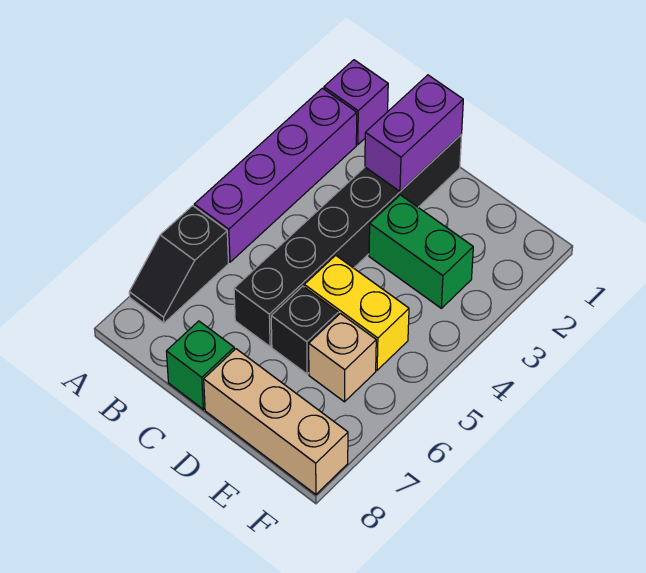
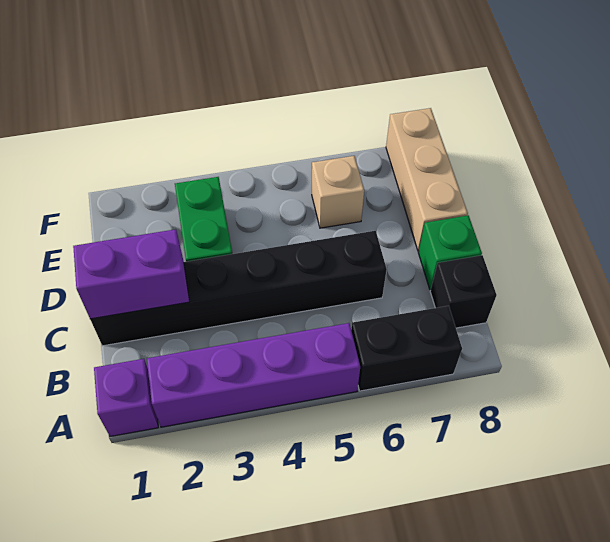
black slope A6:A7 level 1 top 6 -> black brick A6:A7 level 1
yellow brick D5:E5 level 1 -> none
black brick D6 level 1 -> black brick B8 level 1

